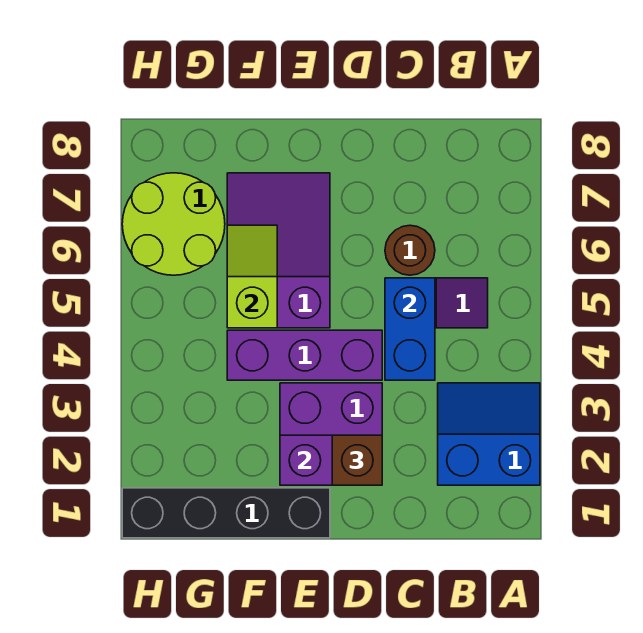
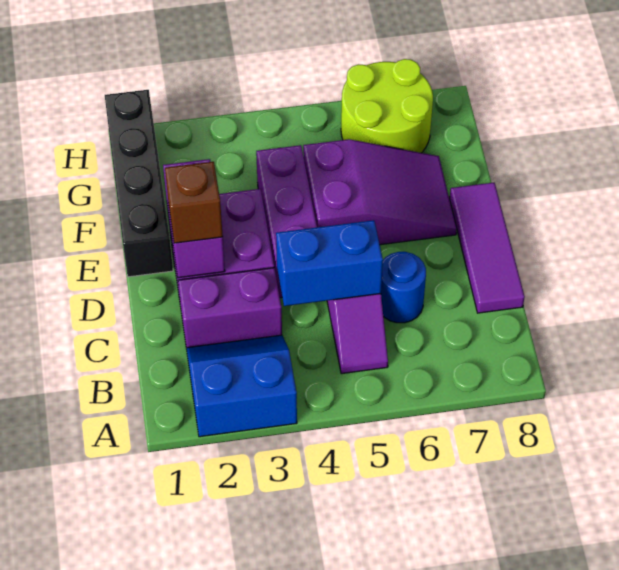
blue slope A2:B3 level 1 top 2 -> blue slope A2:B3 level 1 top A
none -> purple brick C2:C3 level 1
brown round brick C6 level 1 -> blue round brick C6 level 1
none -> purple tile C8:E8 level 1
lime slope F5:F6 level 2 top 5 -> none

